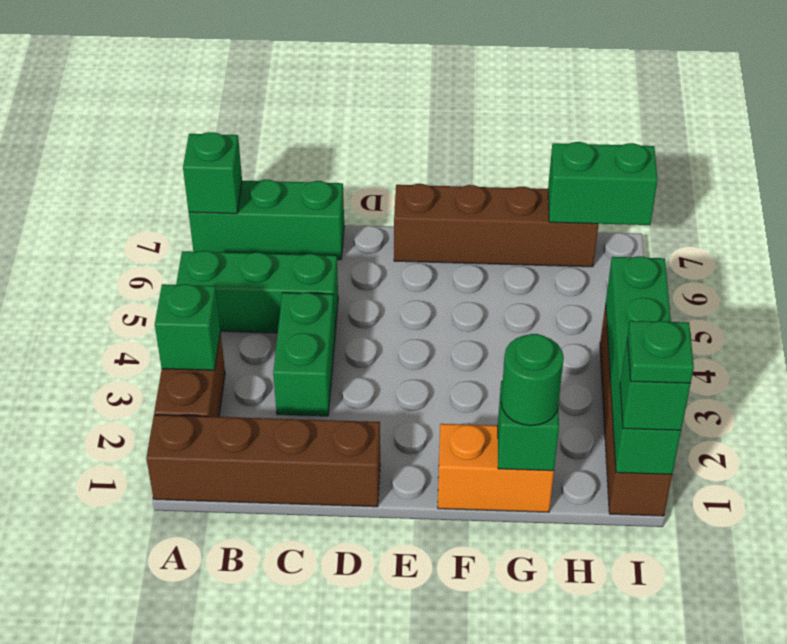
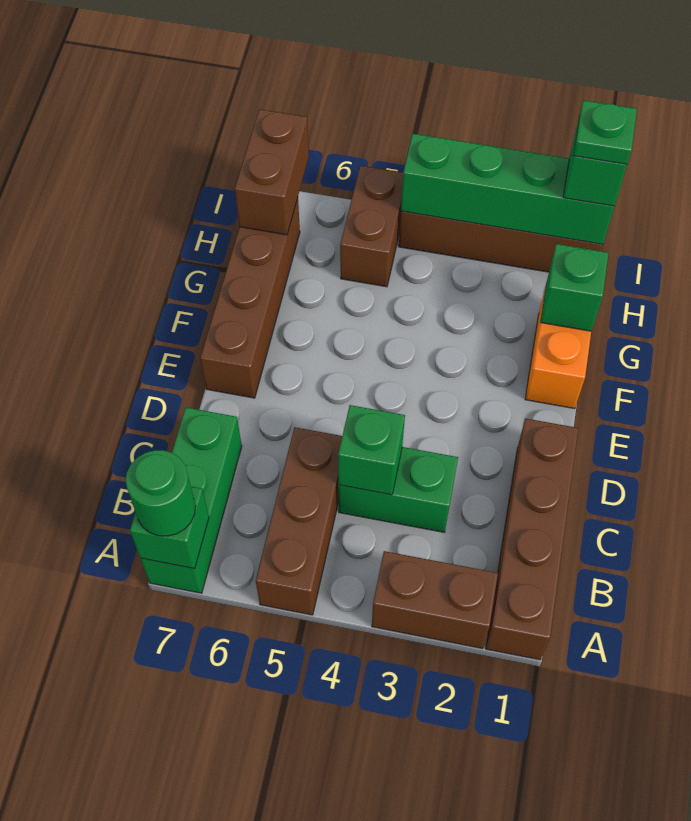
green brick A3 level 2 -> green brick C4 level 2
green brick A5:C5 level 1 -> brown brick A5:C5 level 1
green round brick G1 level 3 -> green round brick A7 level 3
none -> brown brick H5:I5 level 1
green brick H7:I7 level 2 -> brown brick H7:I7 level 2

